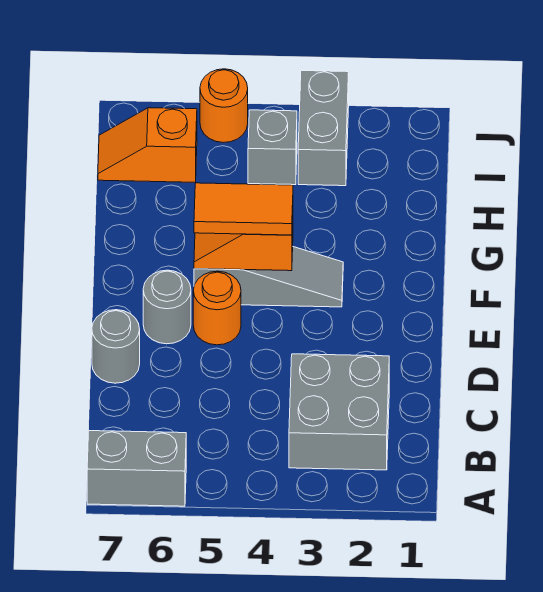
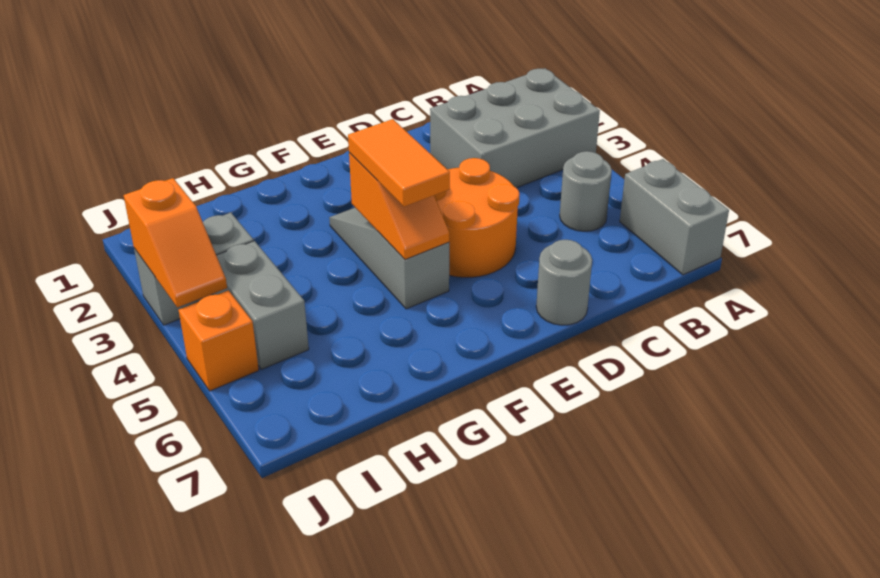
grey brick B2:C3 level 1 -> grey brick A2:C3 level 1
orange round brick E5 level 1 -> orange round brick D4:E5 level 1
grey round brick E6 level 1 -> grey round brick B5 level 1
grey brick I4 level 1 -> grey brick I4:I5 level 1
orange slope I6:I7 level 1 top 6 -> orange slope J3:J4 level 2 top 3
orange round brick J5 level 1 -> orange brick J5 level 1

